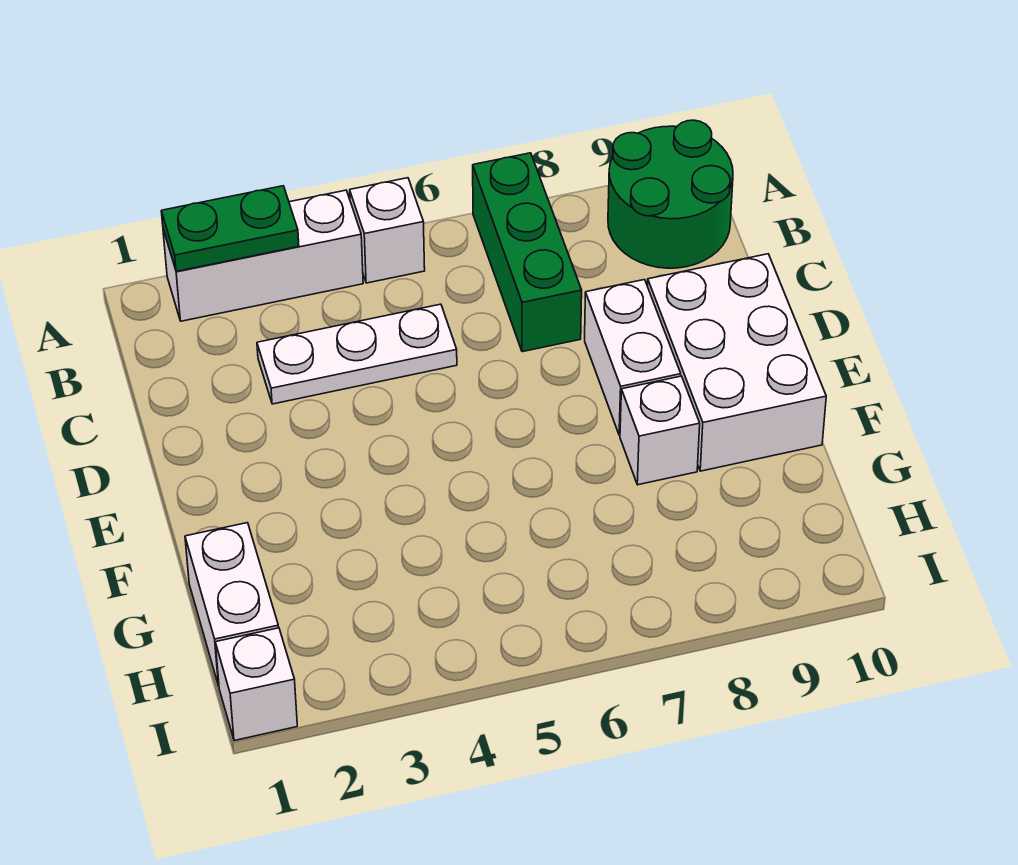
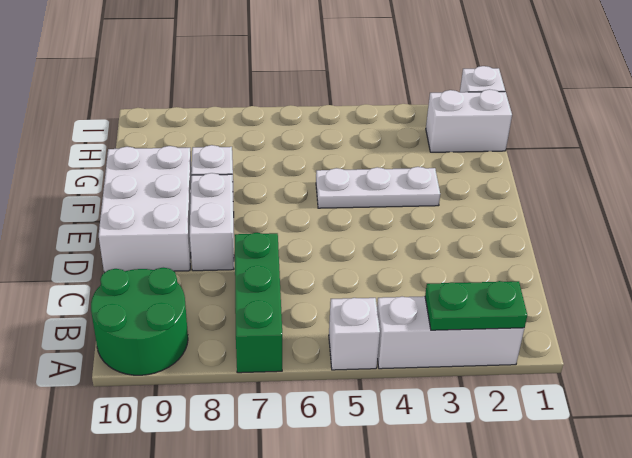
white plate C3:C5 level 1 -> white plate F3:F5 level 1
white brick G1:H1 level 1 -> white brick H1:H2 level 1

